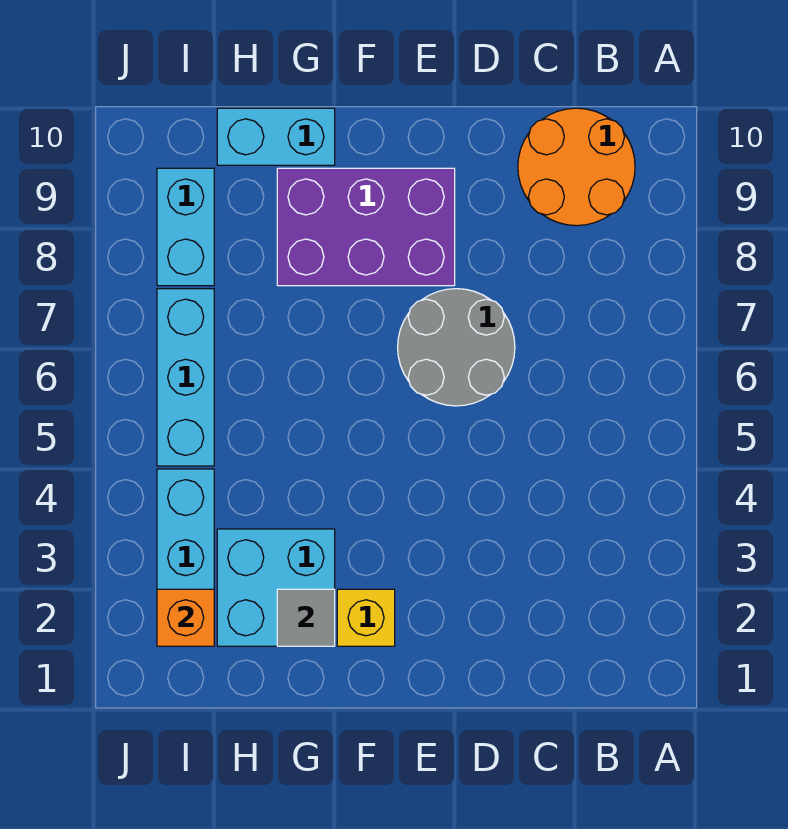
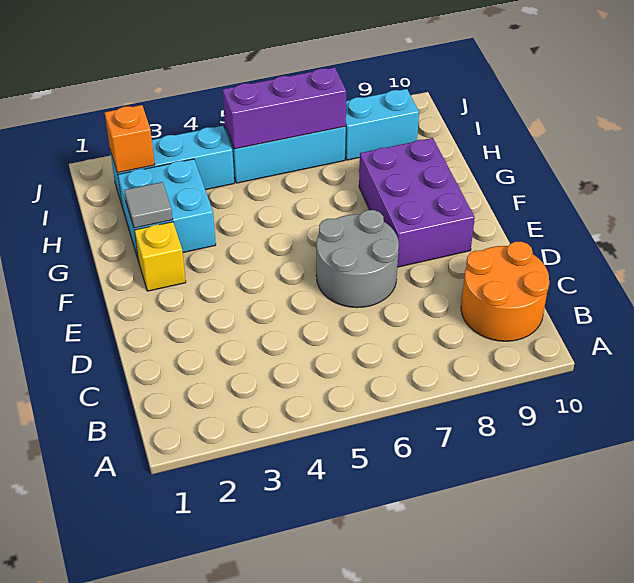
cyan brick G10:H10 level 1 -> none
none -> purple brick I5:I7 level 2

